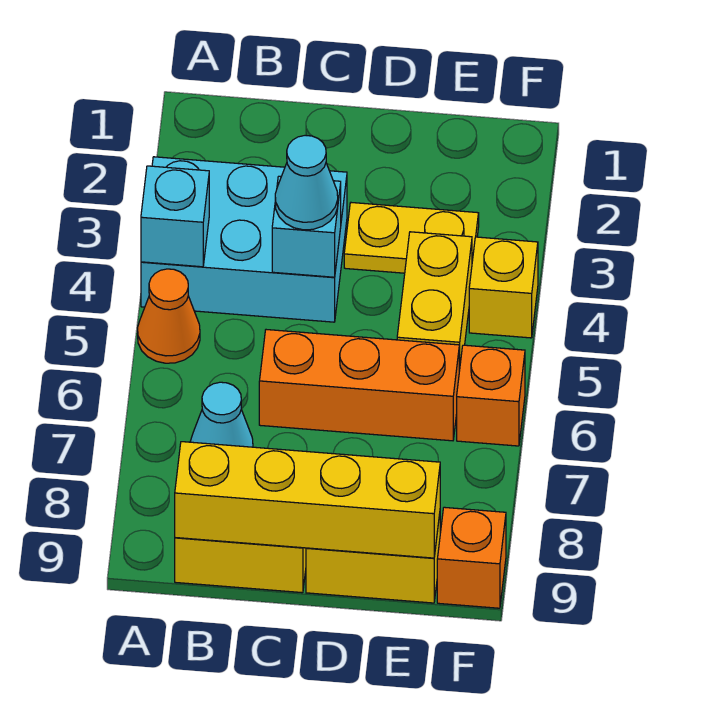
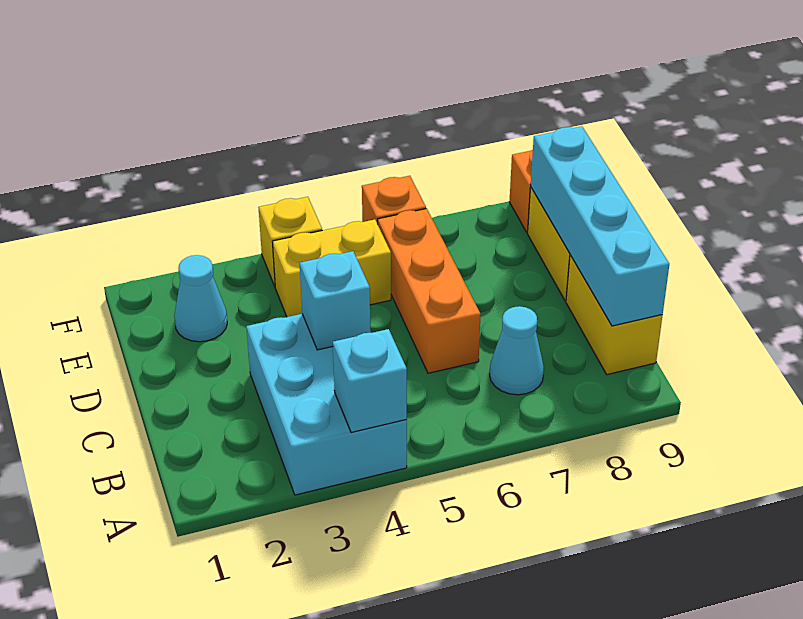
orange cone A5 level 1 -> none
yellow brick B9:E9 level 2 -> cyan brick B9:E9 level 2
cyan cone C4 level 3 -> cyan cone E2 level 1
yellow plate D3:E3 level 1 -> none

